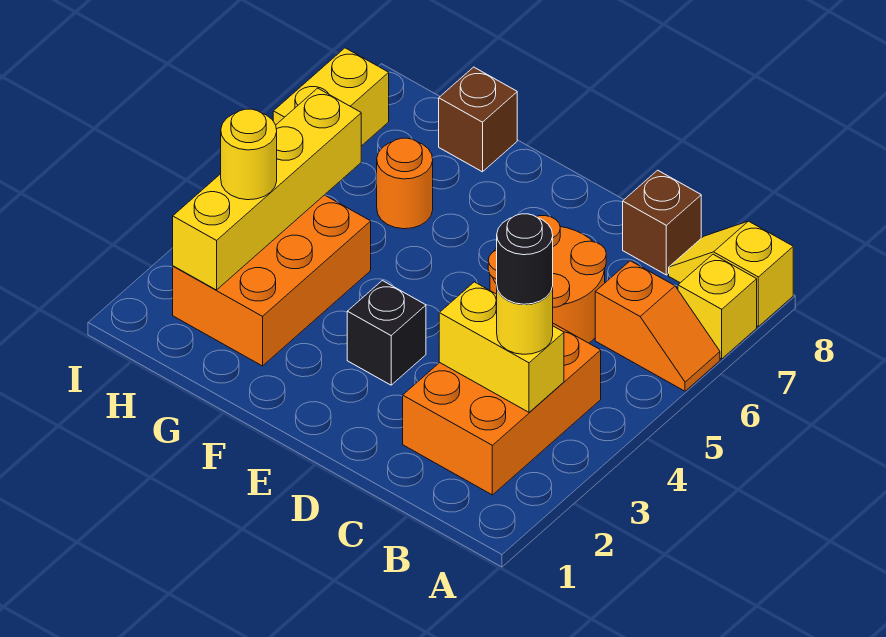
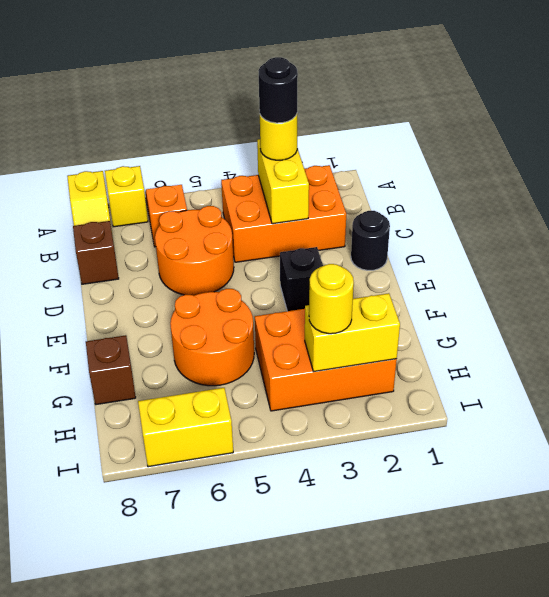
none -> black round brick D1 level 1
orange round brick G6 level 1 -> orange round brick F5:G6 level 1
yellow brick H2:H5 level 2 -> yellow brick H2:H3 level 2

